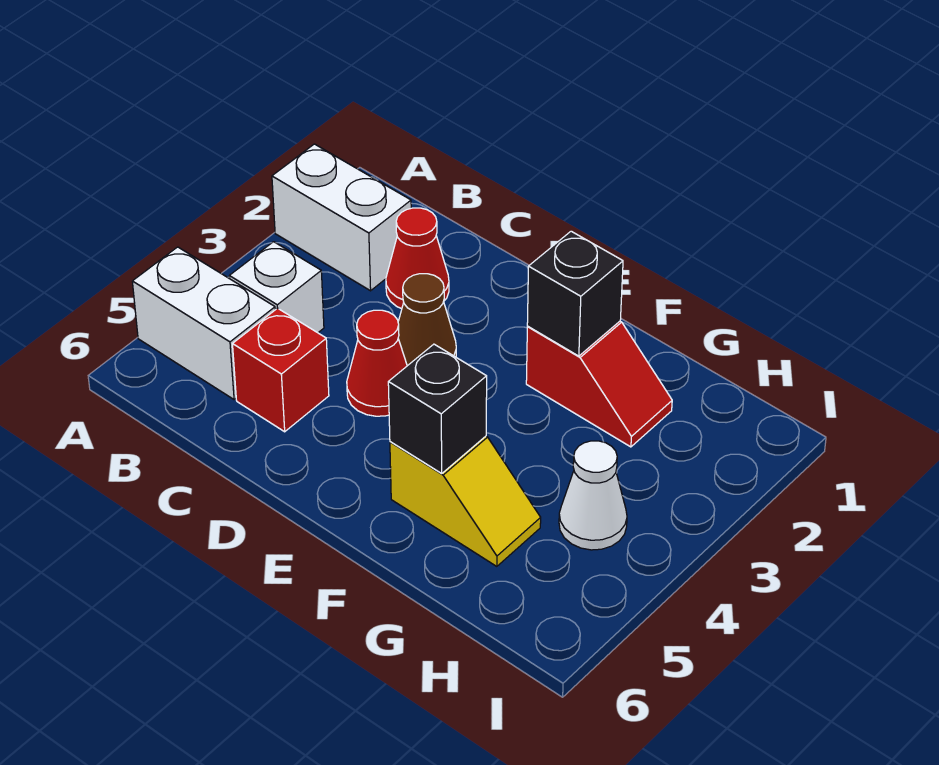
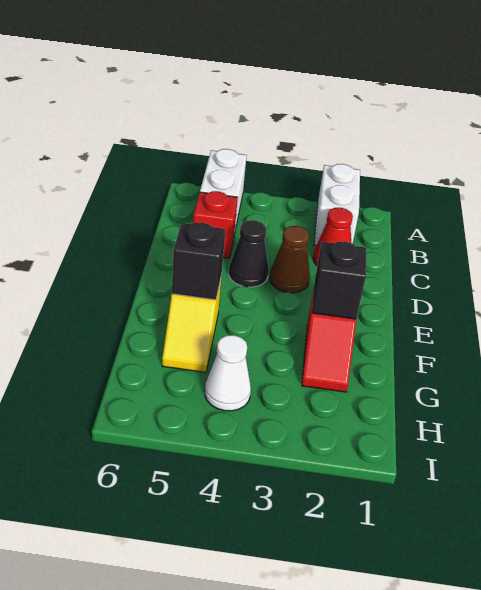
white brick B4 level 1 -> none
red cone D4 level 1 -> black cone D4 level 1

